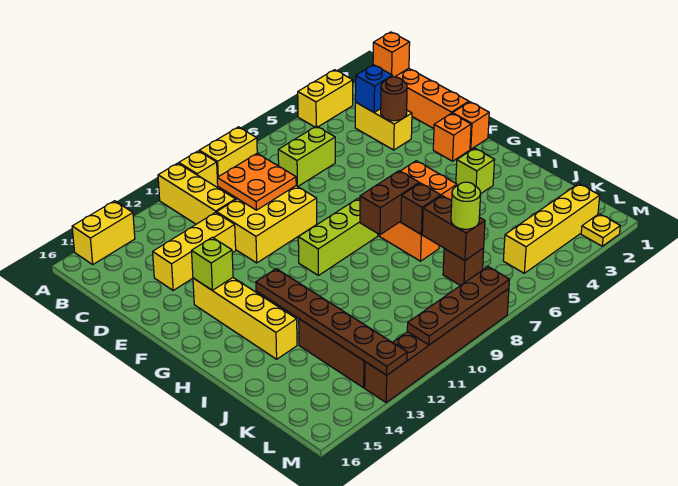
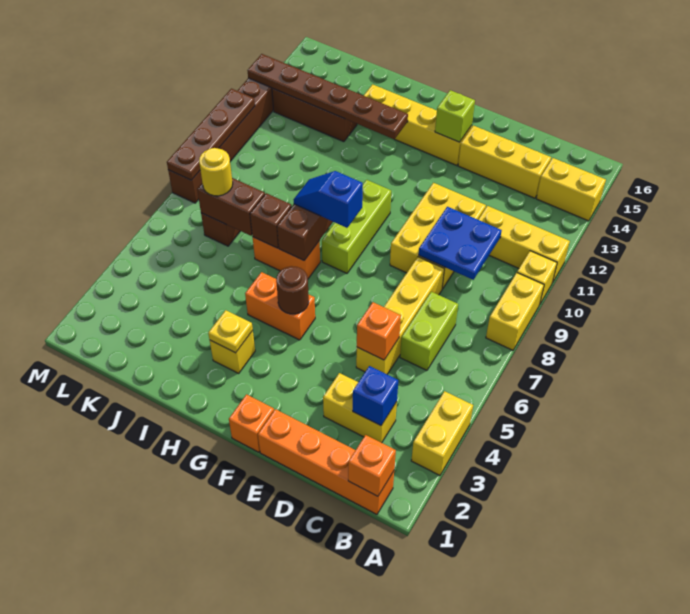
yellow brick A14:A15 level 1 -> yellow brick A14:B14 level 1
orange plate C9:D10 level 2 -> blue plate C9:D10 level 2
brown round brick D3 level 2 -> brown round brick G5 level 2
yellow brick D12:D14 level 1 -> yellow brick C14:E14 level 1
orange brick F2 level 1 -> orange brick D5 level 2
none -> blue slope G8:H8 level 3 top G
lime brick H3 level 1 -> yellow brick H3 level 1
lime round brick K7 level 3 -> yellow round brick K7 level 3
yellow brick L2:L5 level 1 -> yellow brick D5:D8 level 1
yellow plate M2 level 1 -> yellow plate H3 level 2

